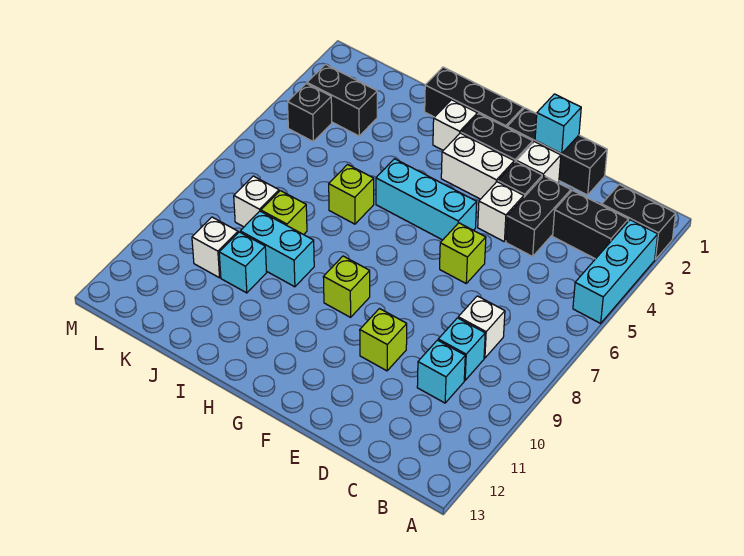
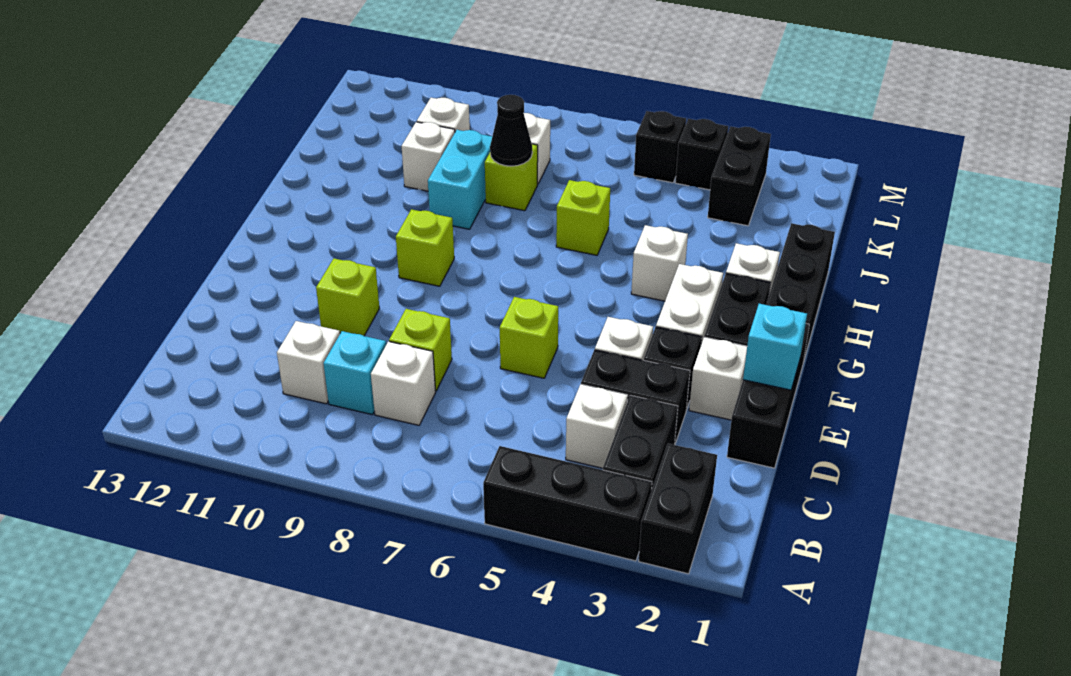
cyan brick A3:A5 level 1 -> black brick A3:A5 level 1
none -> white brick C4 level 1
cyan brick C10 level 1 -> white brick C10 level 1
none -> lime brick D8 level 1
cyan brick F5:H5 level 1 -> none
none -> white brick H4 level 1
none -> black cone J8 level 2
cyan brick J10 level 1 -> white brick J10 level 1
none -> black brick L5 level 1

